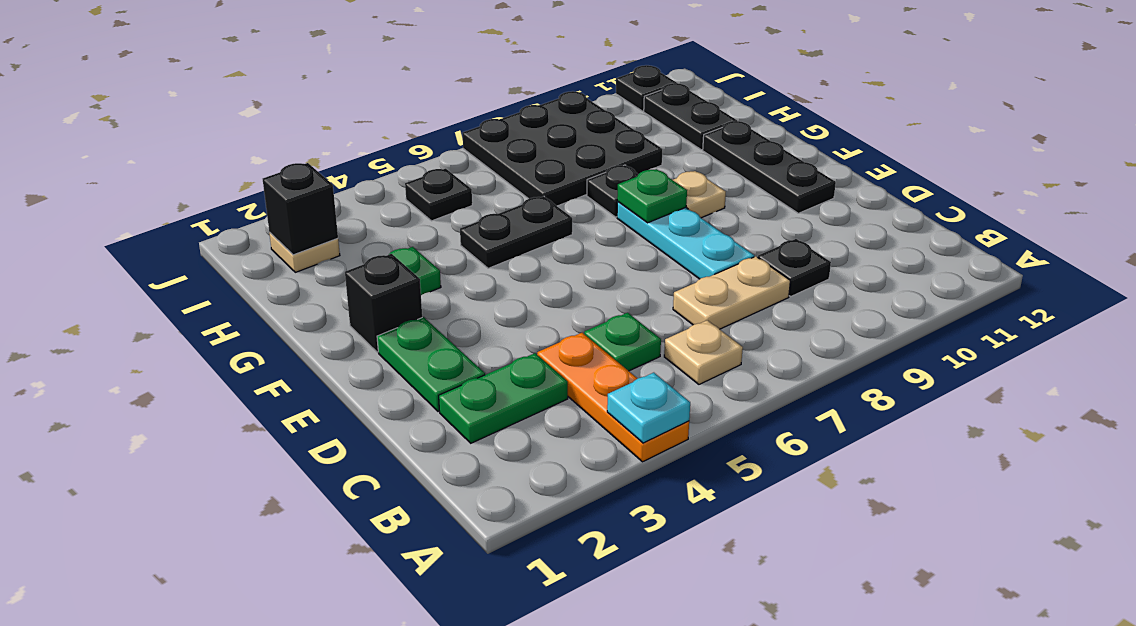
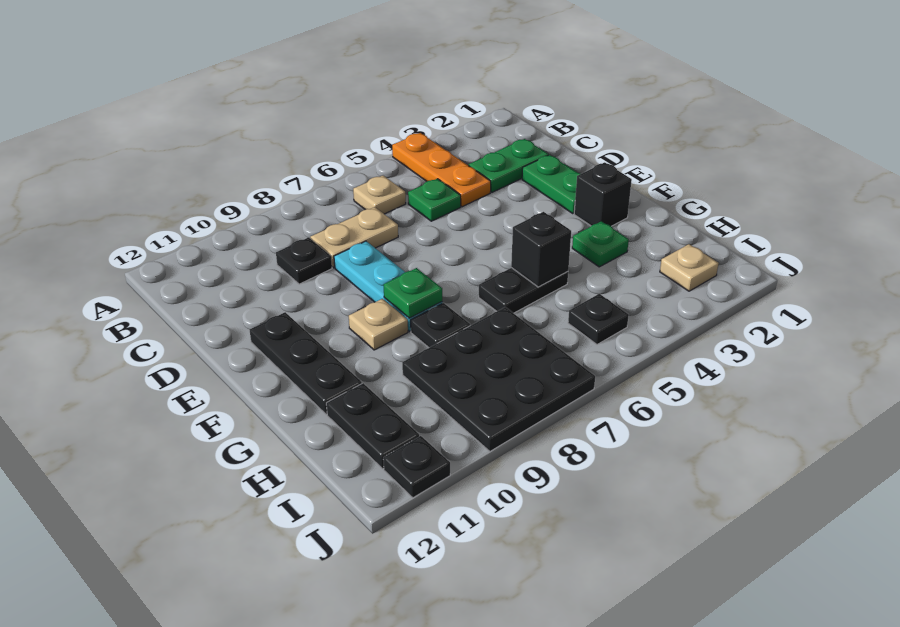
cyan plate A4 level 2 -> none
black brick I2 level 2 -> black brick G5 level 2

